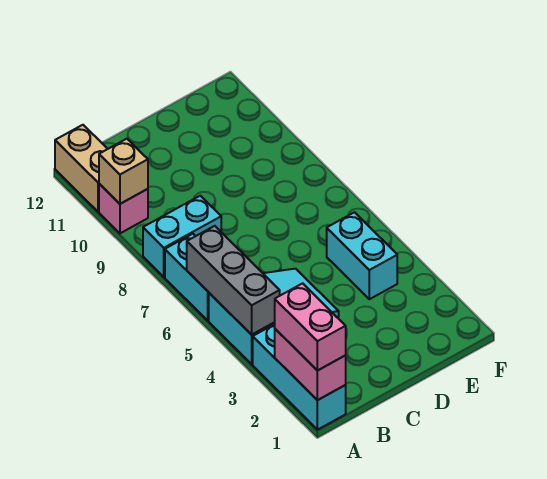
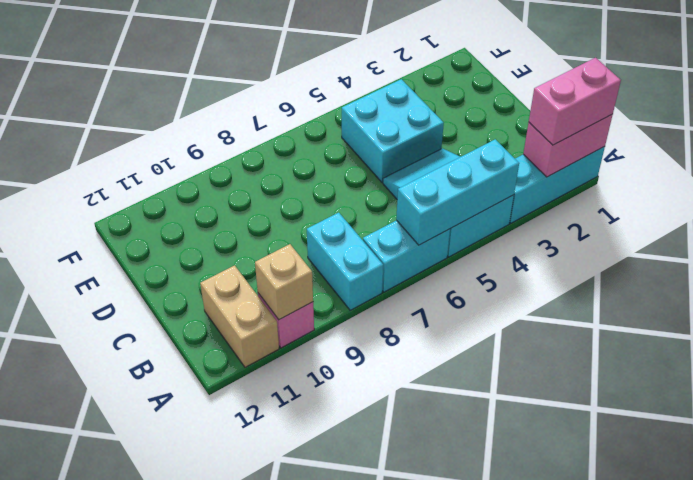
grey brick A4:A6 level 2 -> cyan brick A4:A6 level 2
tan brick A11:A12 level 1 -> tan brick A11:B11 level 1
cyan brick E4:E5 level 1 -> cyan brick D4:E5 level 1

